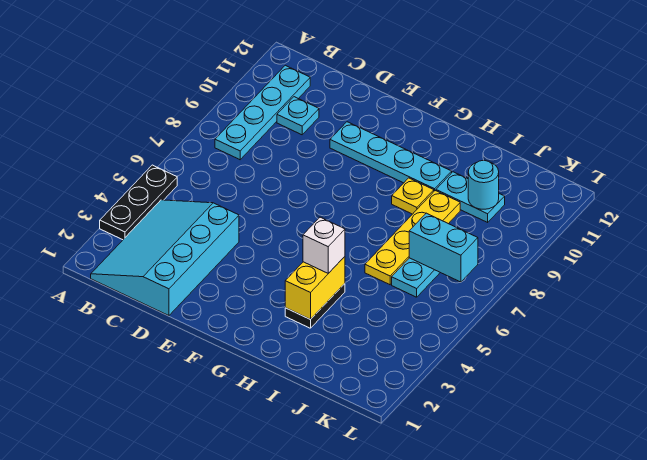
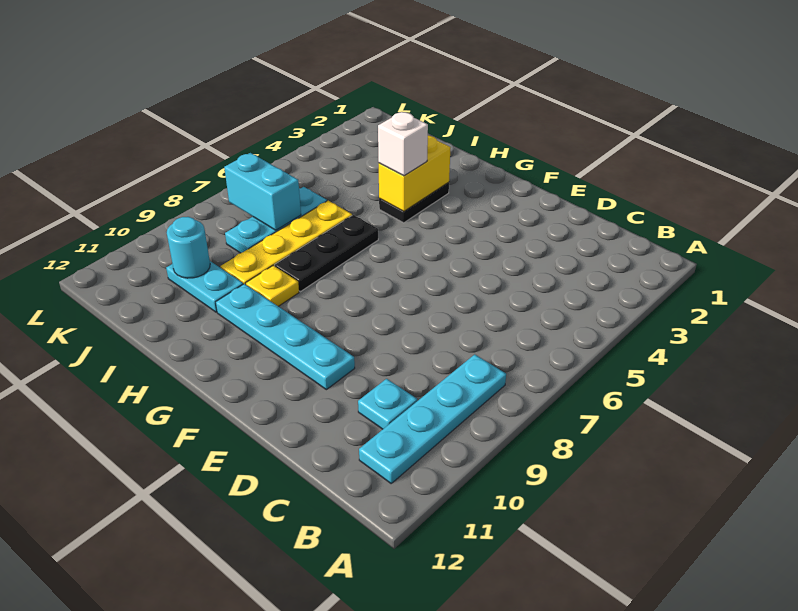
black plate A3:A5 level 1 -> black plate H6:H8 level 1
cyan slope B1:D4 level 1 top D -> none

